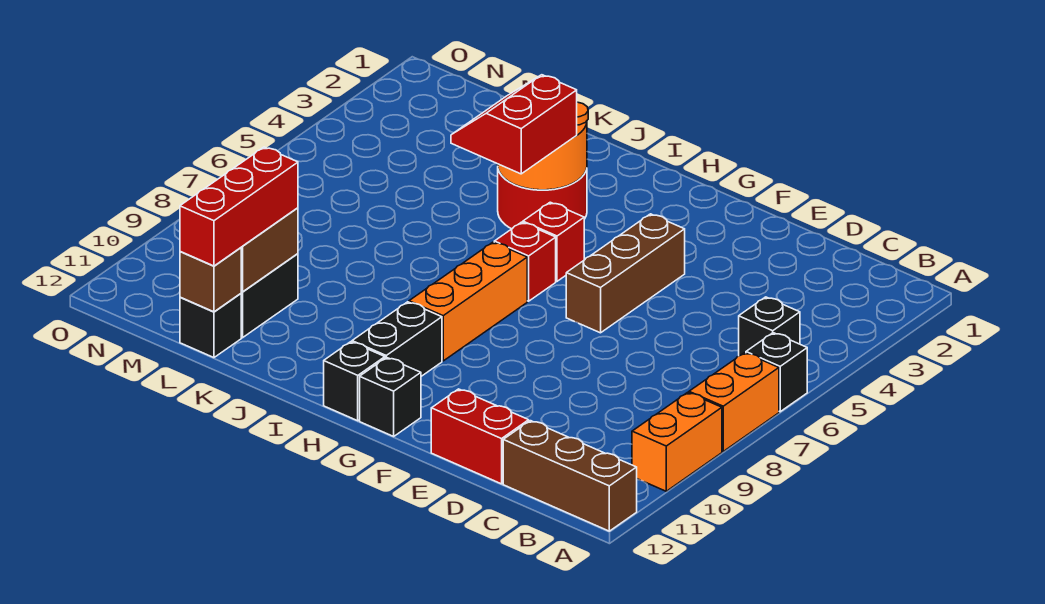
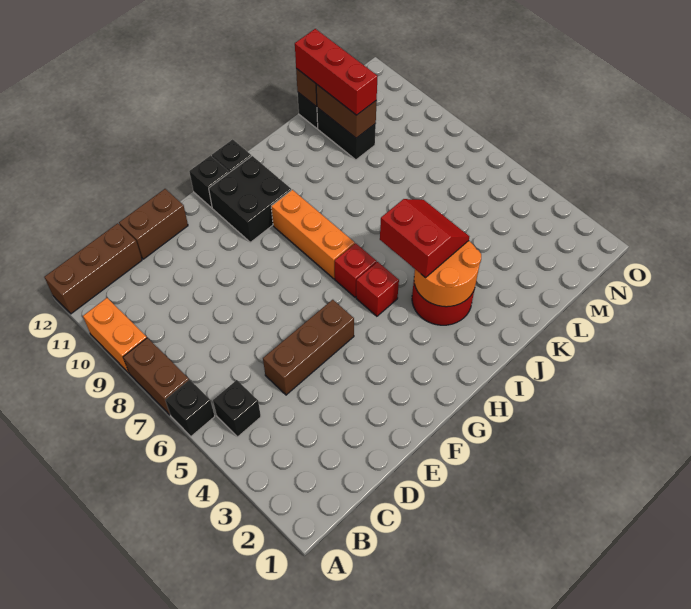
orange brick A7:A8 level 1 -> brown brick A7:A8 level 1
red brick D12:E12 level 1 -> brown brick D12:E12 level 1
brown brick F4:F6 level 1 -> brown brick D5:F5 level 1
black brick H10:H11 level 1 -> black brick G10:H11 level 1

